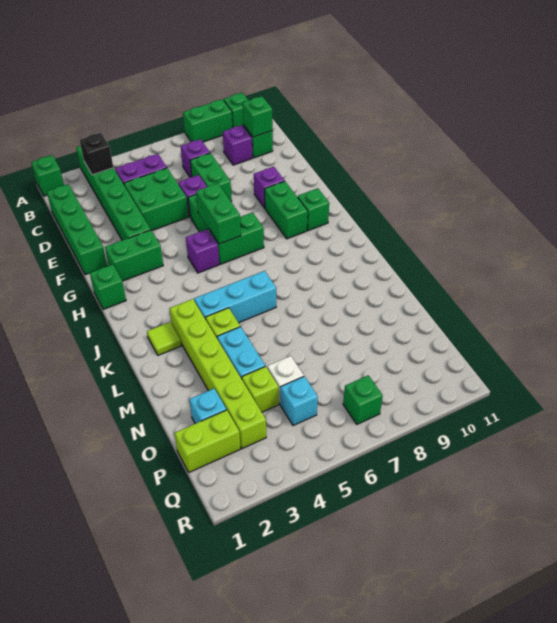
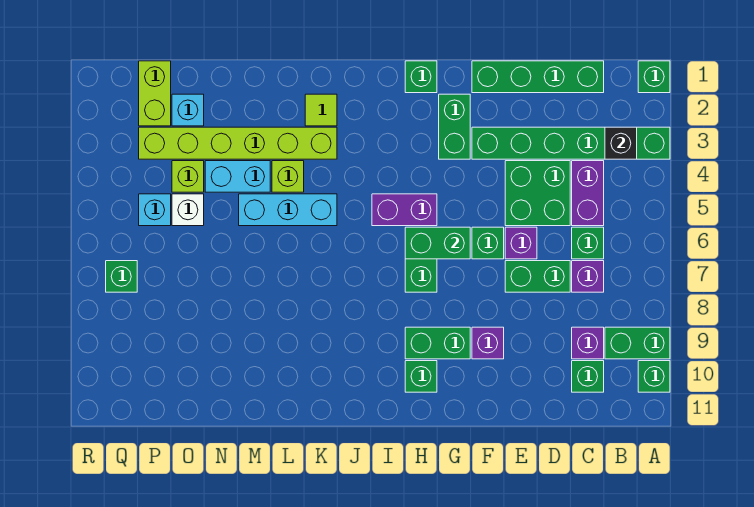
green brick A8:A9 level 1 -> green brick A9:B9 level 1
green brick C10 level 2 -> green brick C6 level 1
purple brick H5 level 1 -> purple brick H5:I5 level 1
cyan brick K4:K6 level 1 -> cyan brick K5:M5 level 1

